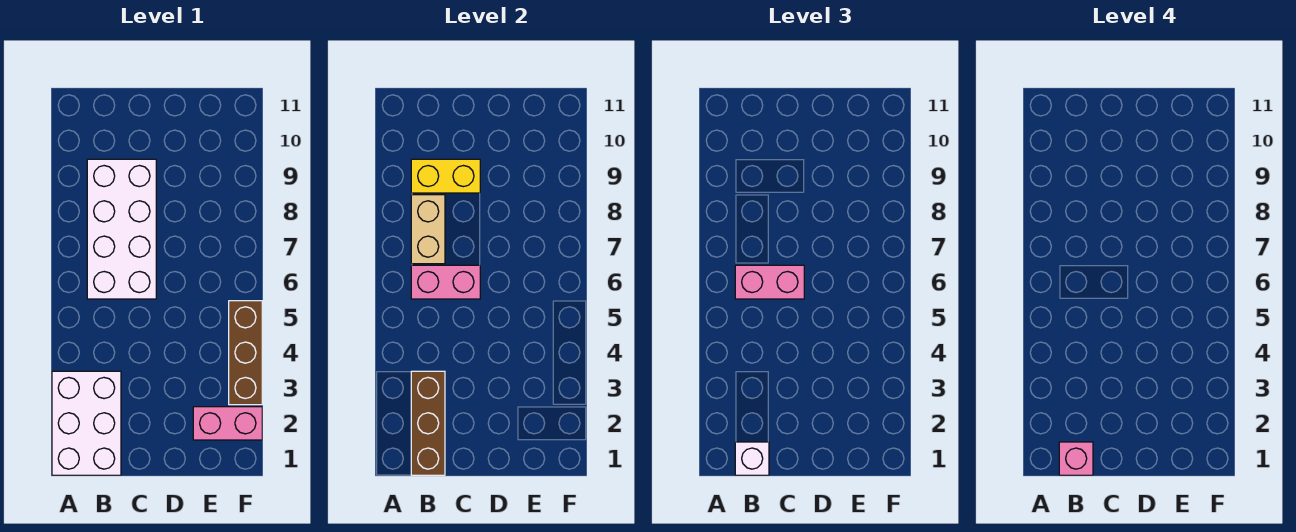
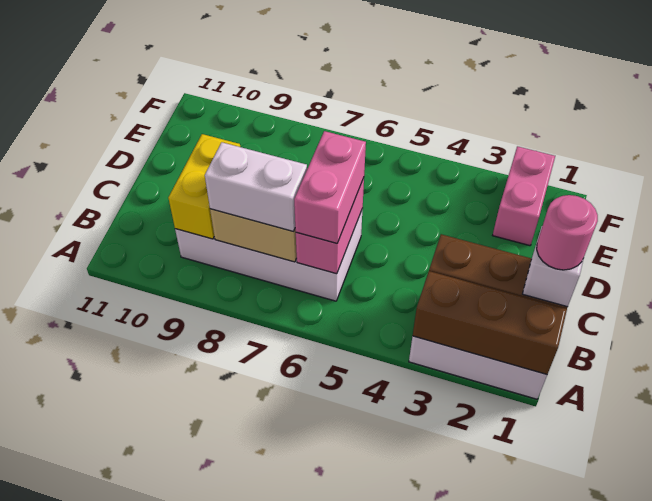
pink brick B1 level 4 -> pink round brick B1 level 4
none -> white brick B7:B8 level 3
brown brick F3:F5 level 1 -> brown brick A1:A3 level 2

